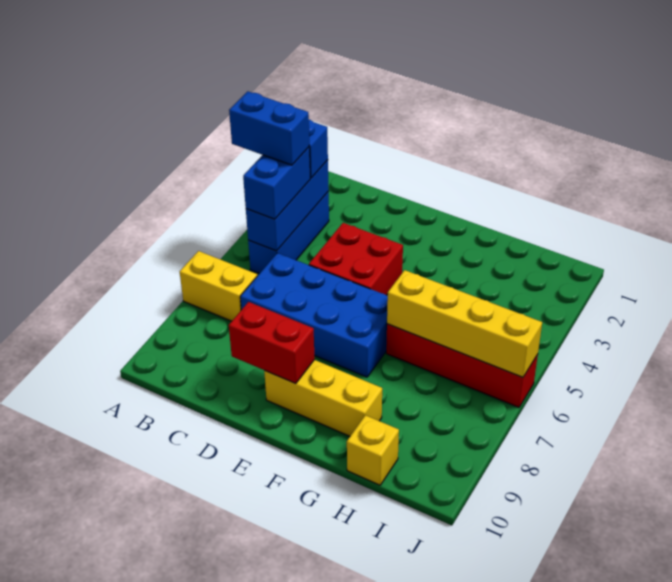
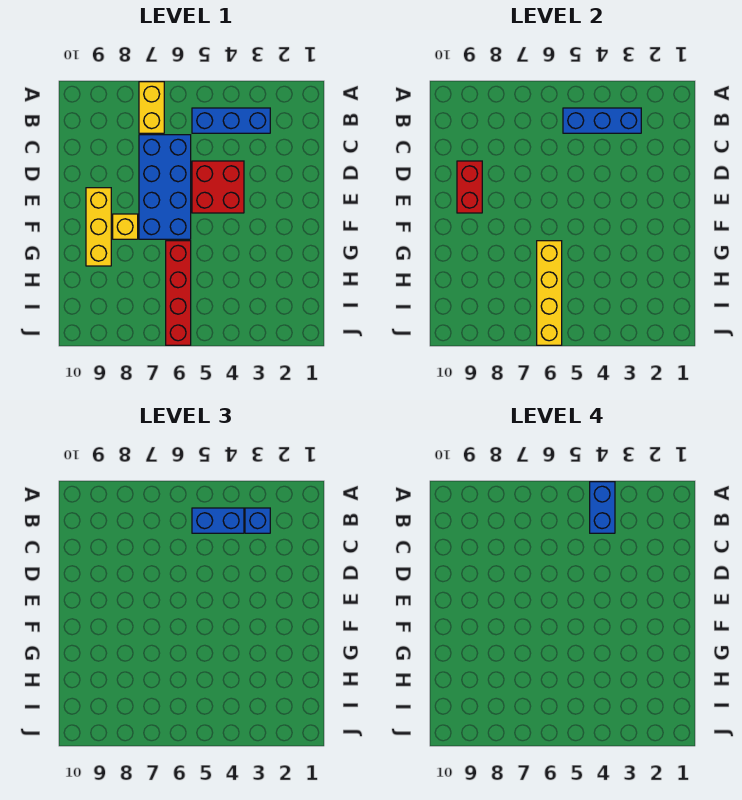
yellow brick H10 level 1 -> yellow brick F8 level 1

